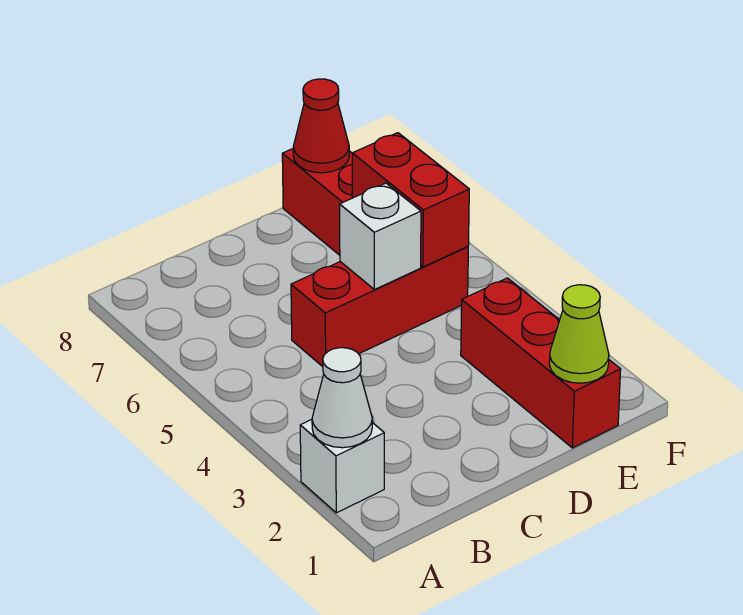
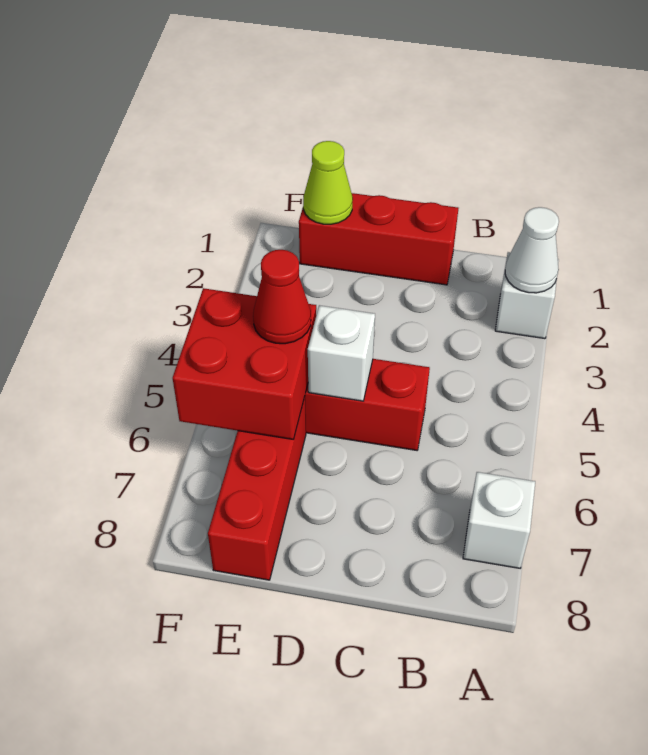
none -> white brick A7 level 1
red brick E1:E3 level 1 -> red brick C1:E1 level 1
red brick E5:E6 level 2 -> red brick E5:F6 level 2
red cone E8 level 2 -> red cone E5 level 3

